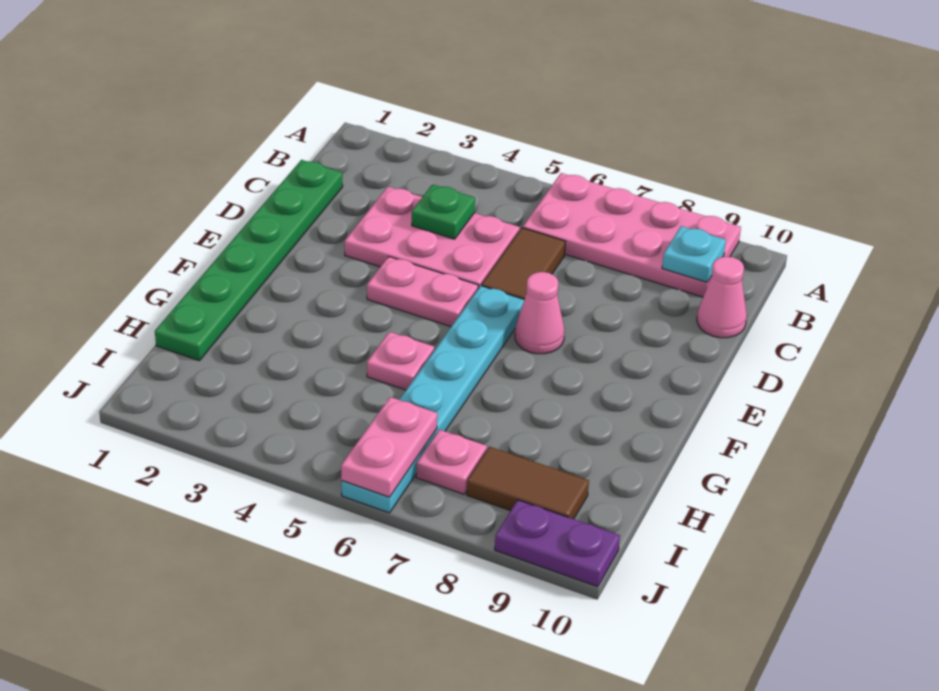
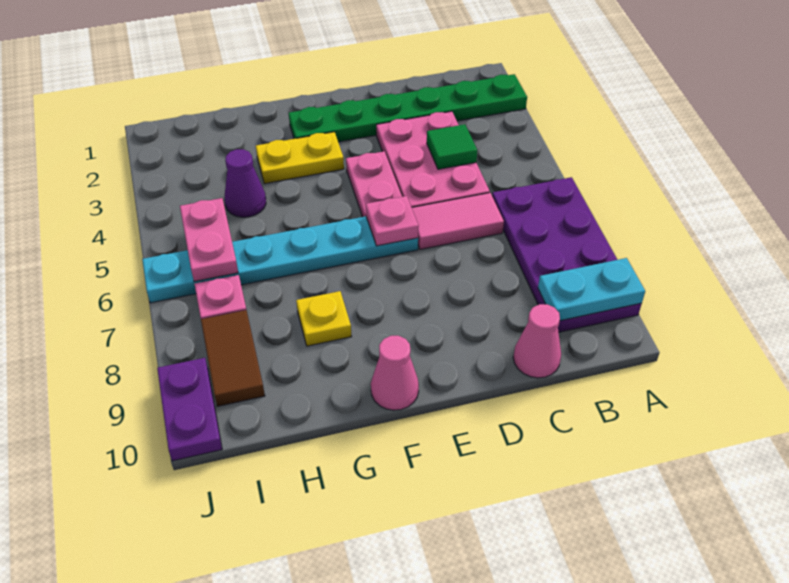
pink plate A6:B9 level 1 -> purple plate A6:B9 level 1
cyan plate B9 level 2 -> cyan plate A9:B9 level 2
green plate C1:H1 level 1 -> green plate A2:F2 level 1
green plate C4 level 2 -> green tile C4 level 2
brown tile C6:D6 level 1 -> pink tile C6:D6 level 1
pink cone E7 level 1 -> pink cone F10 level 1
none -> yellow plate F3:G3 level 1
pink plate G5 level 1 -> pink plate E6 level 2
none -> yellow plate G8 level 1
none -> purple cone H4 level 1
pink plate I6:J6 level 2 -> pink plate I5:I6 level 2

